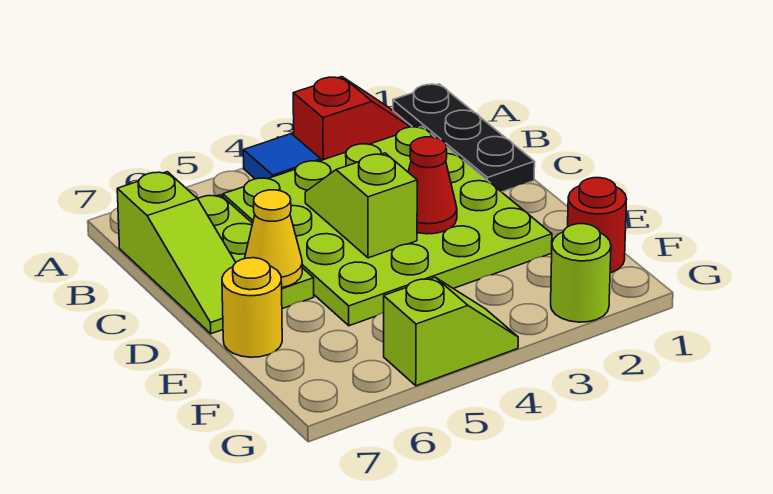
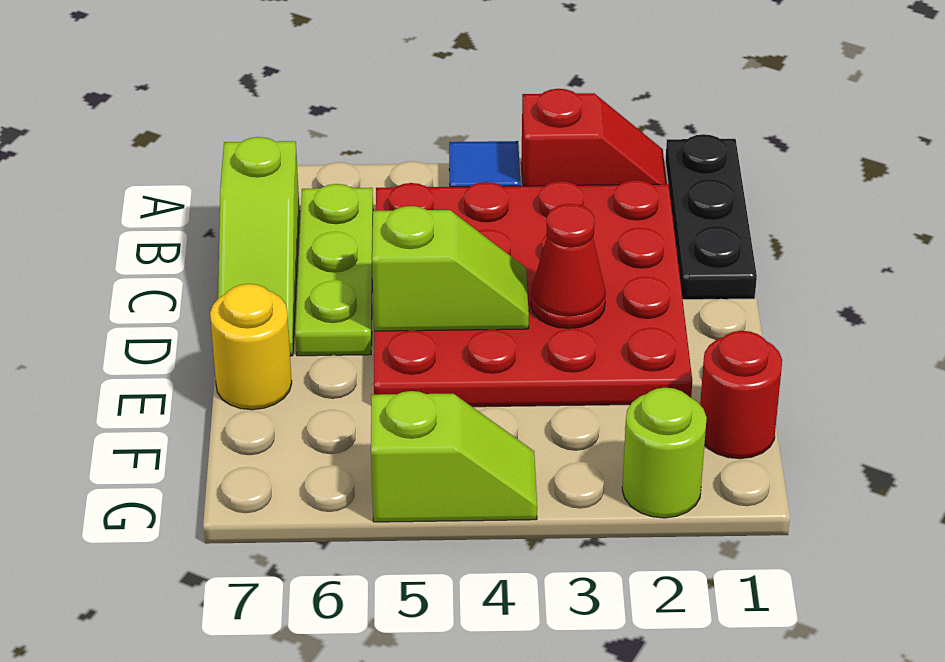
lime plate B2:E5 level 1 -> red plate B2:E5 level 1
lime slope C4:D4 level 2 top D -> lime slope D4:D5 level 2 top 5
yellow cone D6 level 2 -> none

